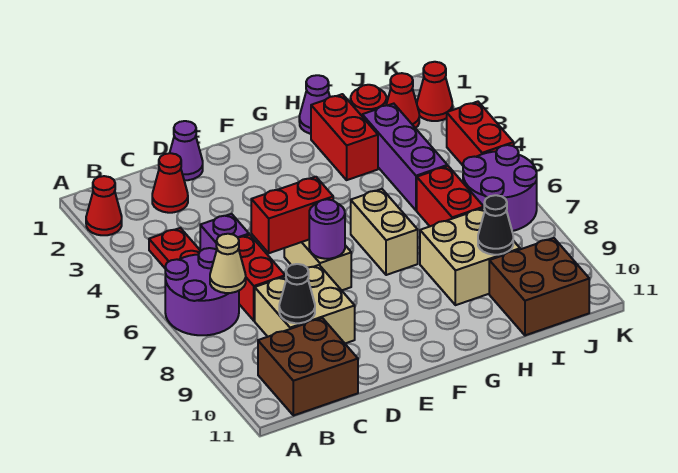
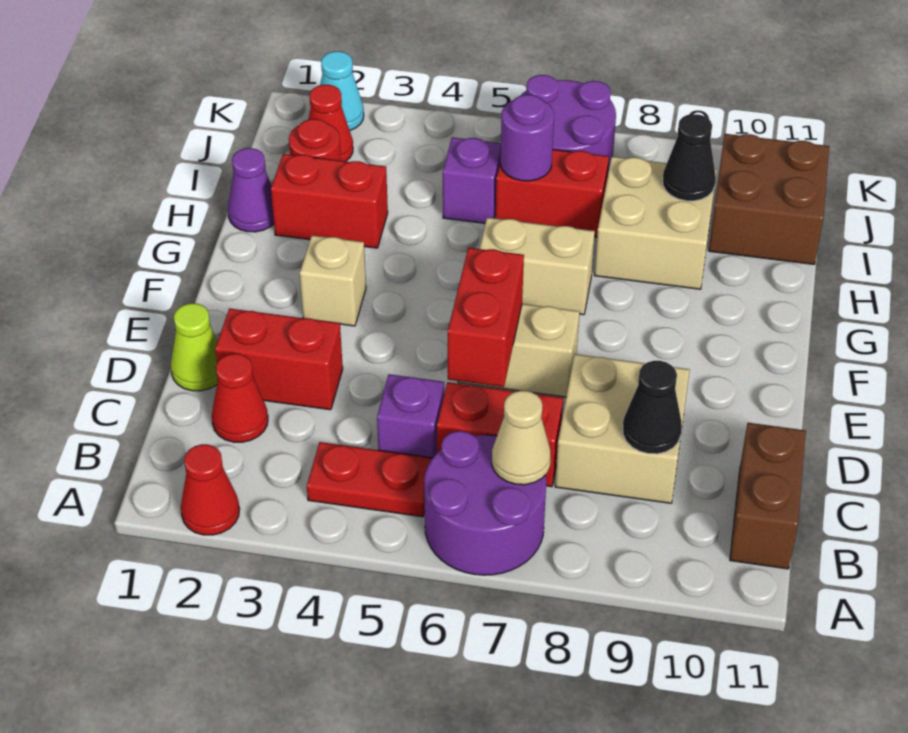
brown brick B10:C11 level 1 -> brown brick B11:C11 level 1
purple cone D1 level 1 -> lime cone D1 level 1
purple round brick E7 level 2 -> purple round brick I6 level 2
none -> tan brick F3 level 1
purple brick I3:I5 level 1 -> purple brick I5 level 1
red cone K2 level 1 -> cyan cone K2 level 1
red brick K4:K5 level 1 -> red brick D2:D3 level 1

